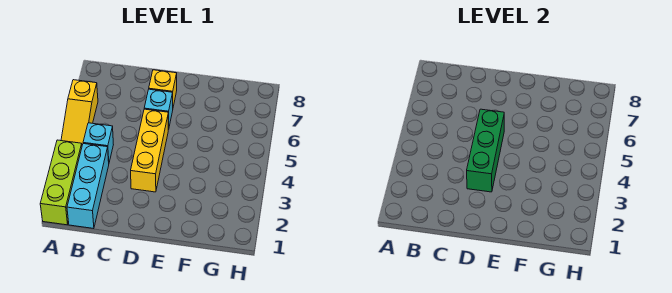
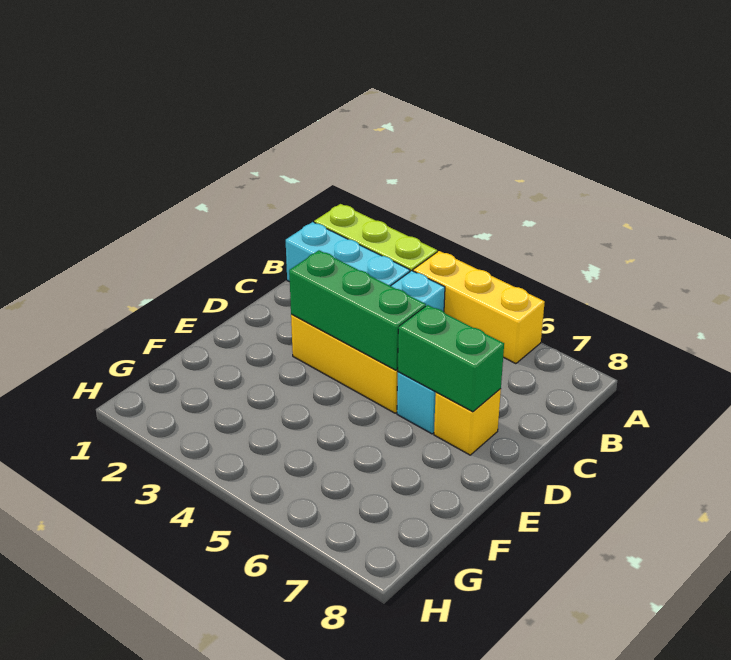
yellow slope A4:A6 level 1 top 6 -> yellow brick A4:A6 level 1
none -> green brick D6:D7 level 2

